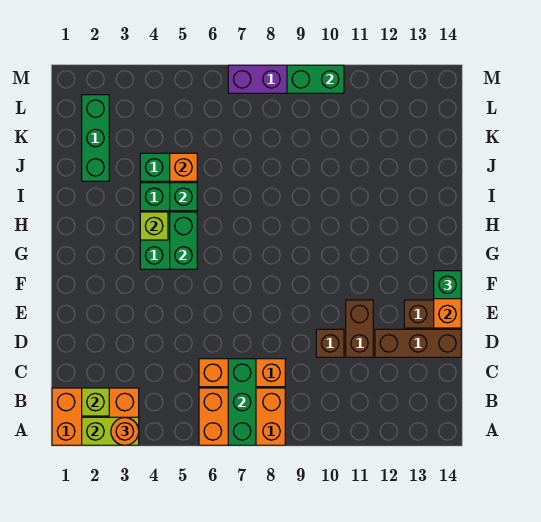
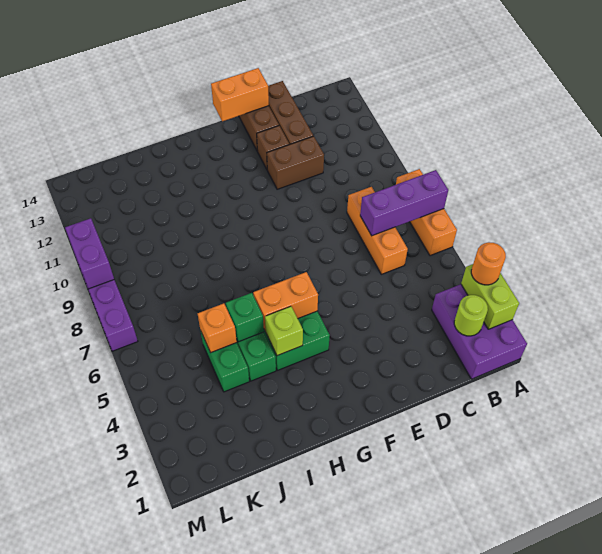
orange brick A1:B3 level 1 -> purple brick A1:B3 level 1
orange brick A6:B8 level 1 -> orange brick A6:A8 level 1
green brick A7:C7 level 2 -> purple brick A7:C7 level 2
lime brick B2 level 2 -> lime round brick B2 level 2
brown brick D10 level 1 -> brown brick E12 level 1
green brick F14 level 3 -> none
green brick G5:H5 level 2 -> orange brick G5:H5 level 2
green brick J2:L2 level 1 -> none
green brick M9:M10 level 2 -> purple brick M9:M10 level 2

